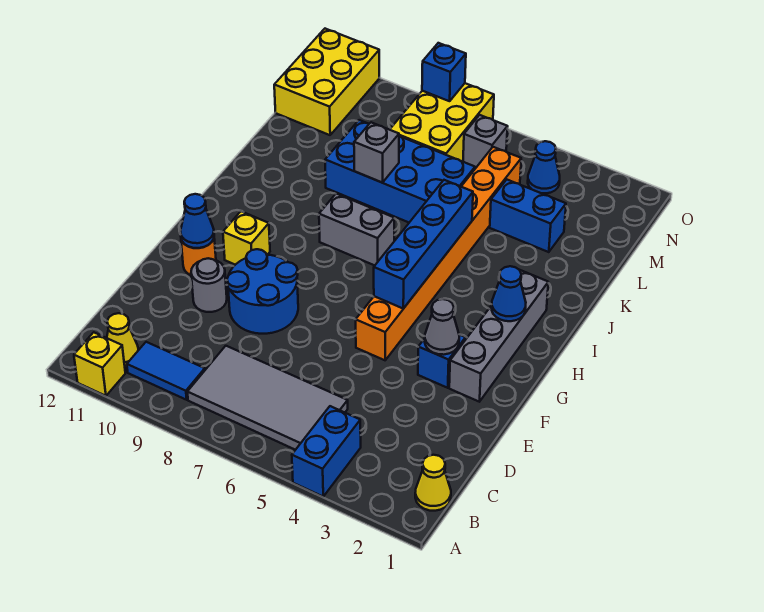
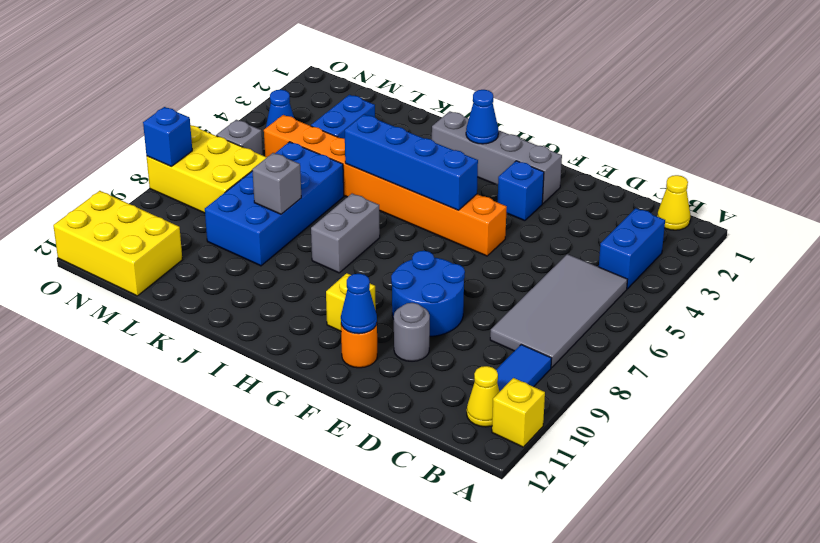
blue brick A4:B4 level 1 -> blue brick B3:B4 level 1
grey cone F3 level 2 -> none

